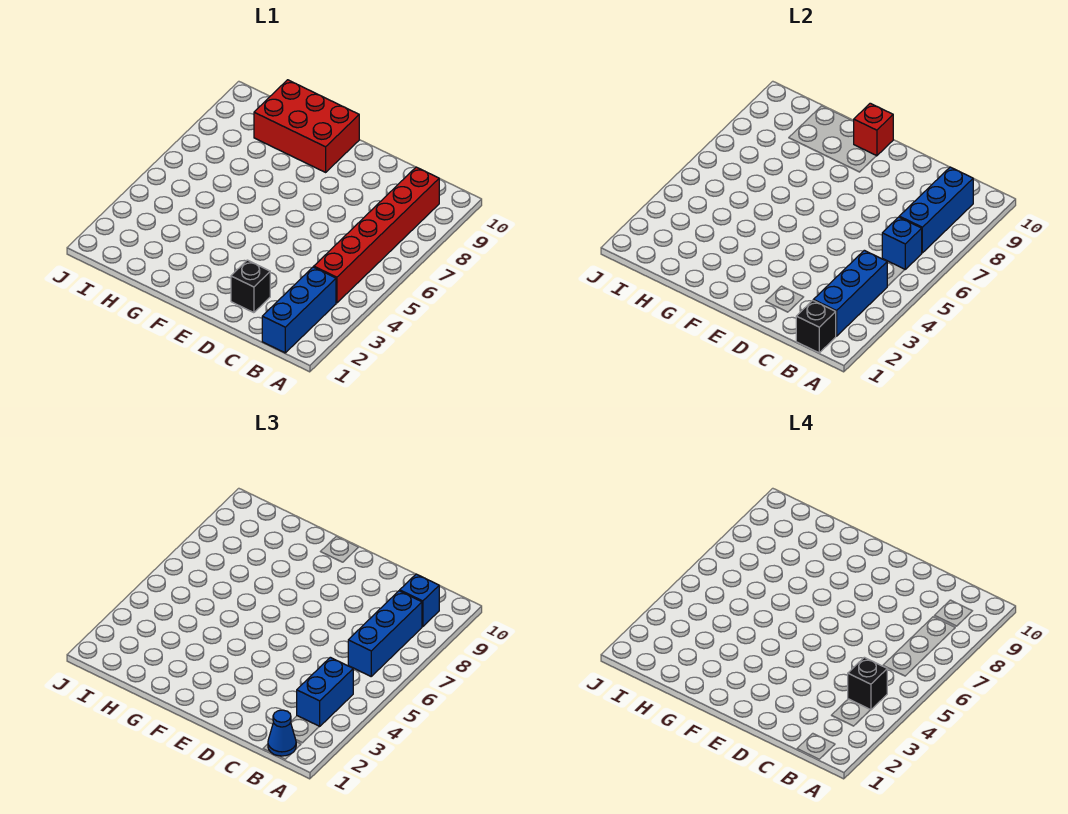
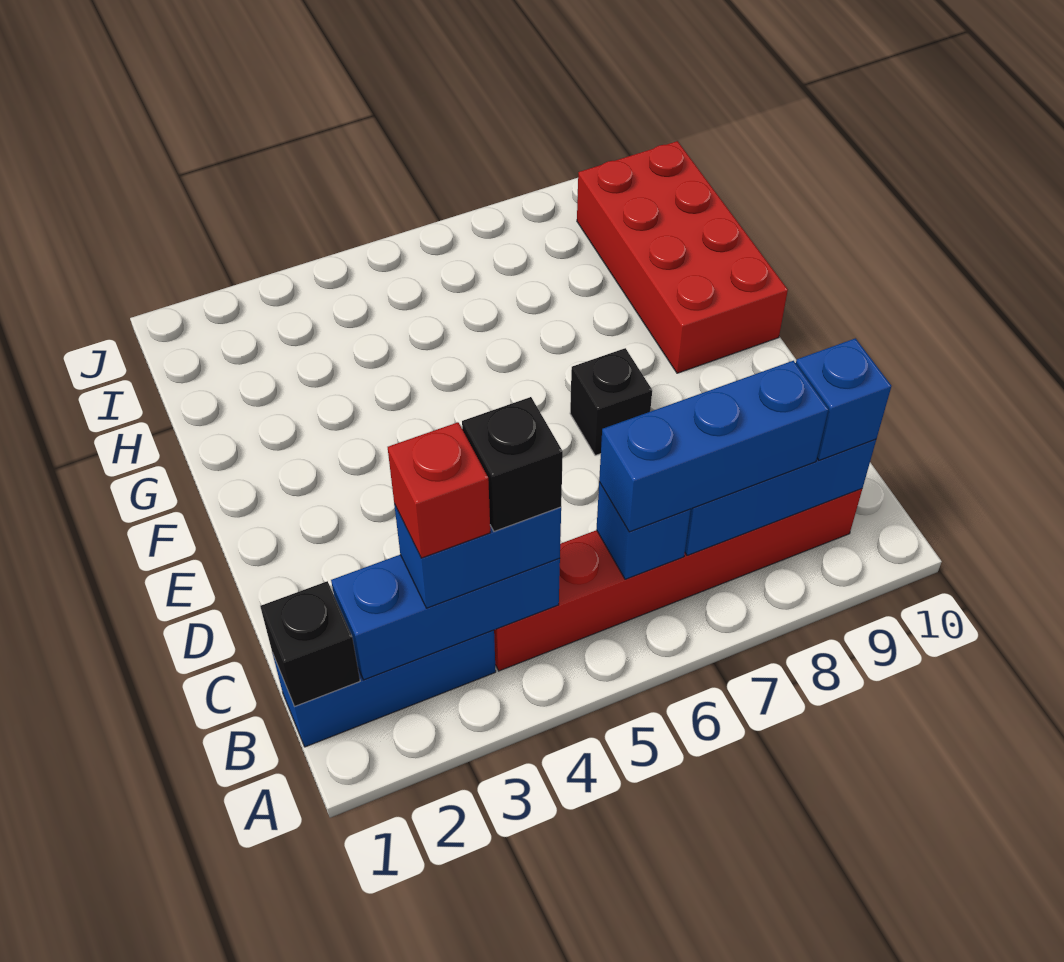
blue cone B1 level 3 -> none
black brick D2 level 1 -> black brick E7 level 1
red brick F9:H10 level 1 -> red brick F9:I10 level 1
red brick F10 level 2 -> red brick B3 level 4

